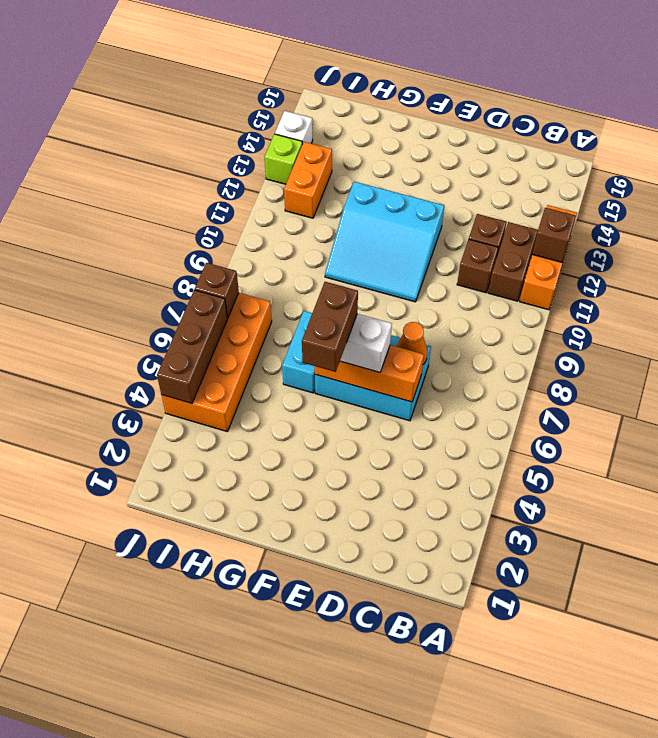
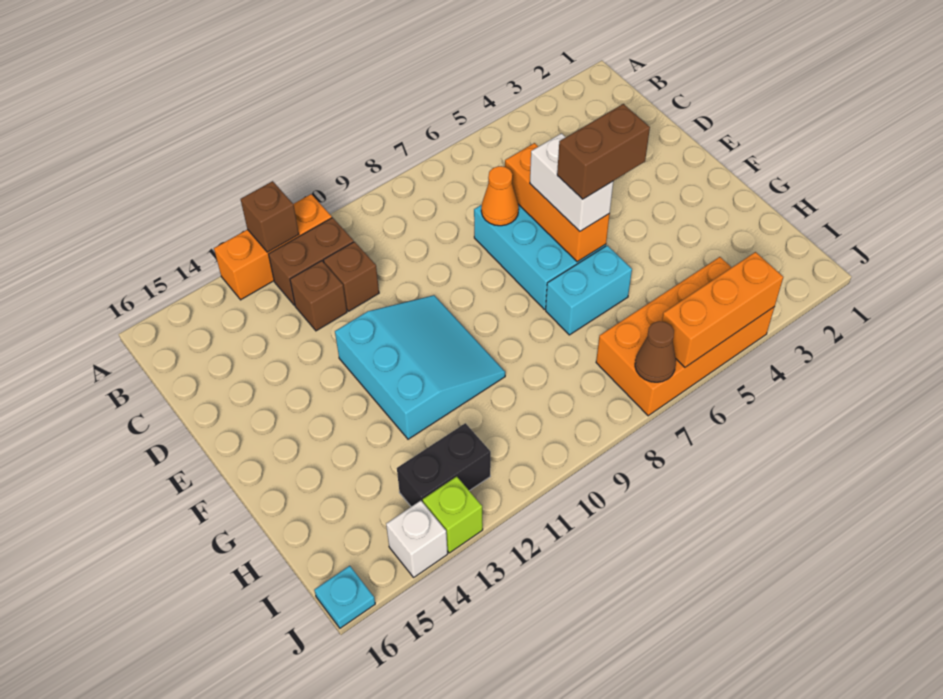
orange brick I12:I13 level 1 -> black brick I12:I13 level 1
brown brick J4:J6 level 2 -> orange brick J4:J6 level 2
brown brick J7 level 2 -> brown cone J7 level 2
none -> cyan plate J16 level 1

